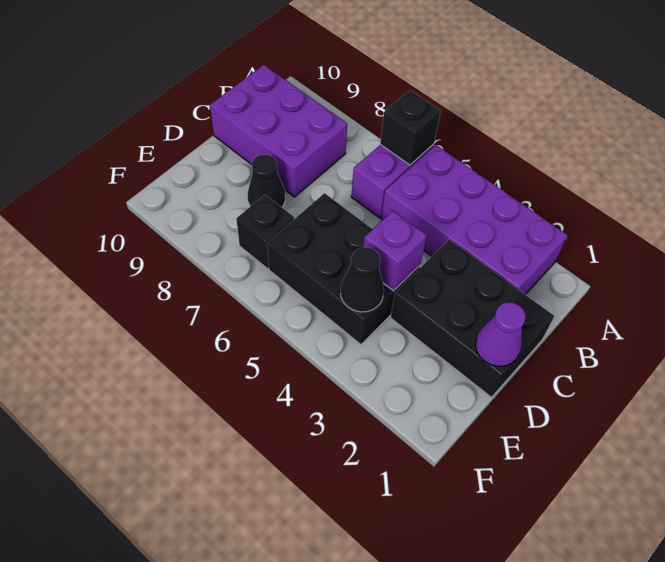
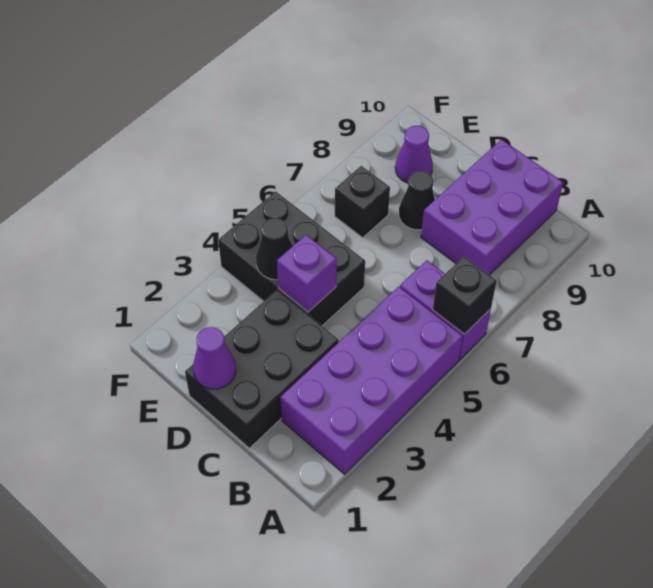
black brick D4:E6 level 1 -> black brick D4:F5 level 1
none -> purple cone E9 level 1

